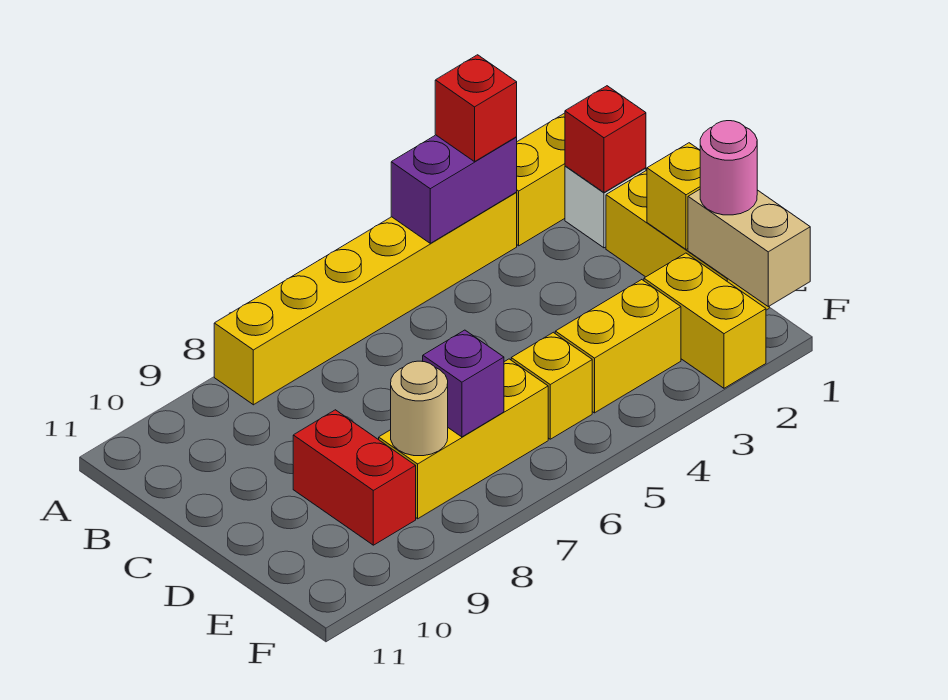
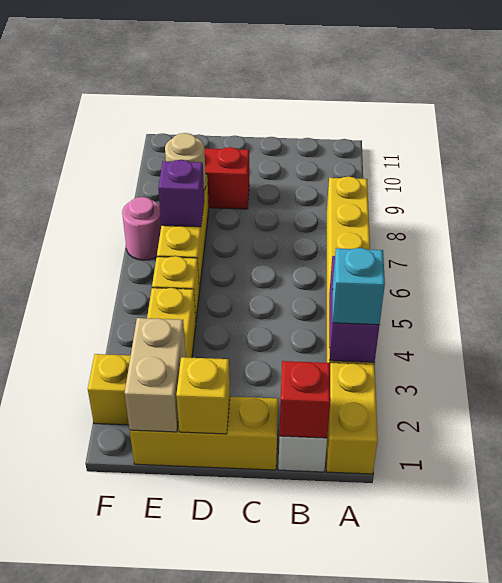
red brick A3 level 3 -> cyan brick A3 level 3
tan brick E1:F1 level 2 -> tan brick E1:E2 level 2
pink round brick E1 level 3 -> pink round brick F7 level 1

